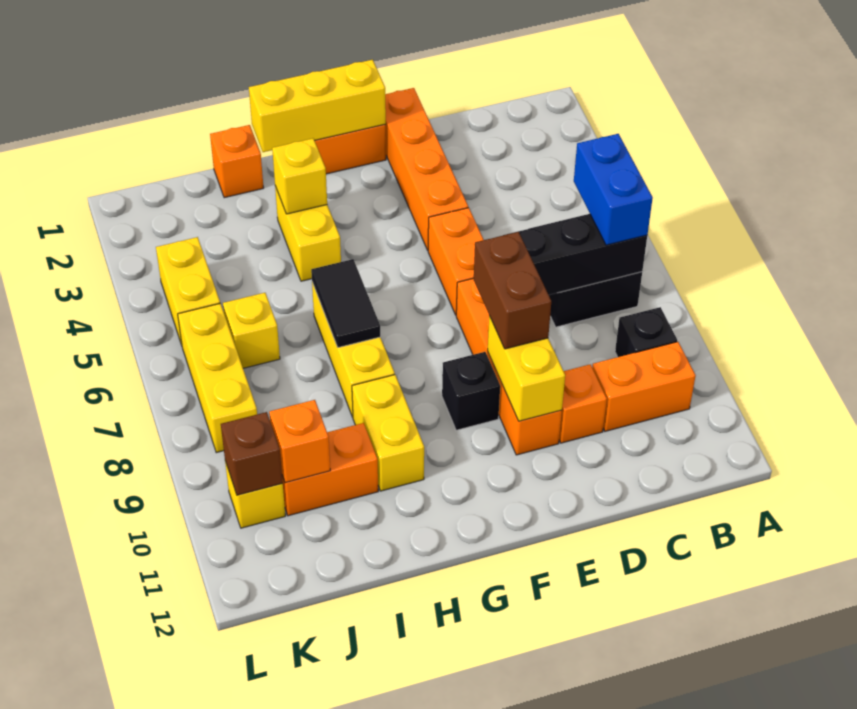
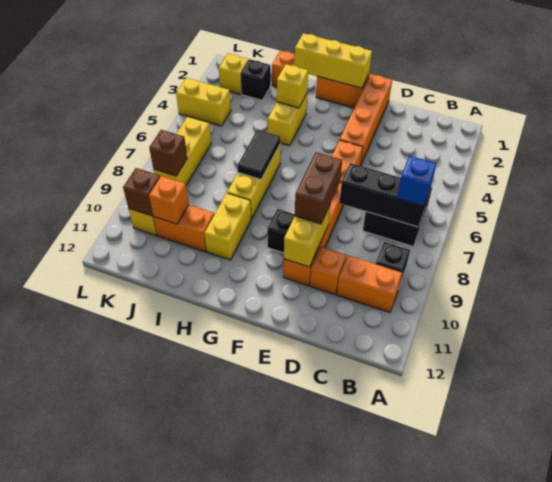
blue brick B6:B7 level 3 -> blue brick B7 level 3
none -> black brick J2 level 1
yellow brick J6 level 1 -> yellow brick K2 level 1
yellow brick K4:K5 level 1 -> yellow brick K4:L4 level 1
none -> brown brick K8 level 2

